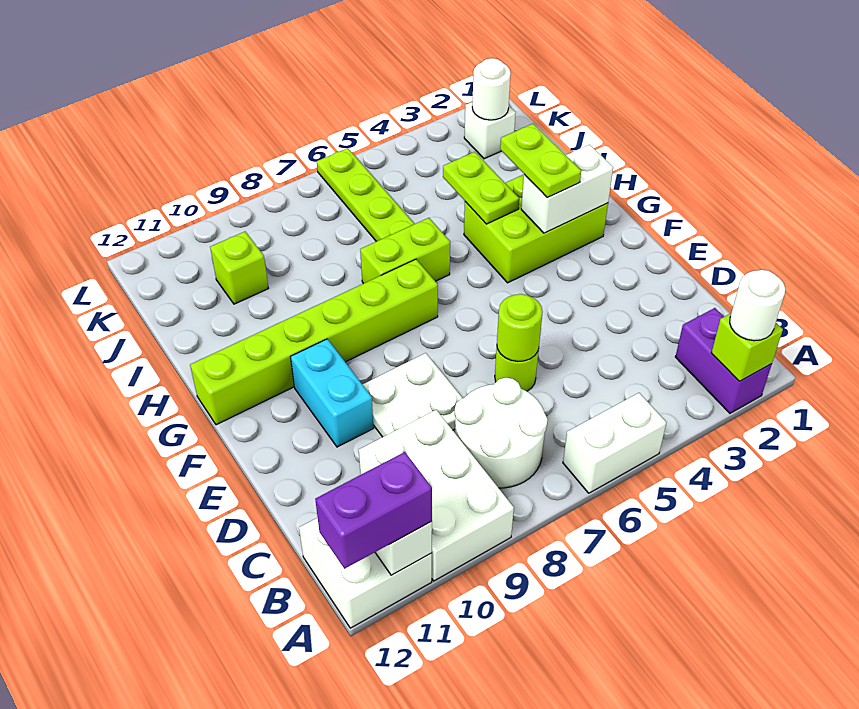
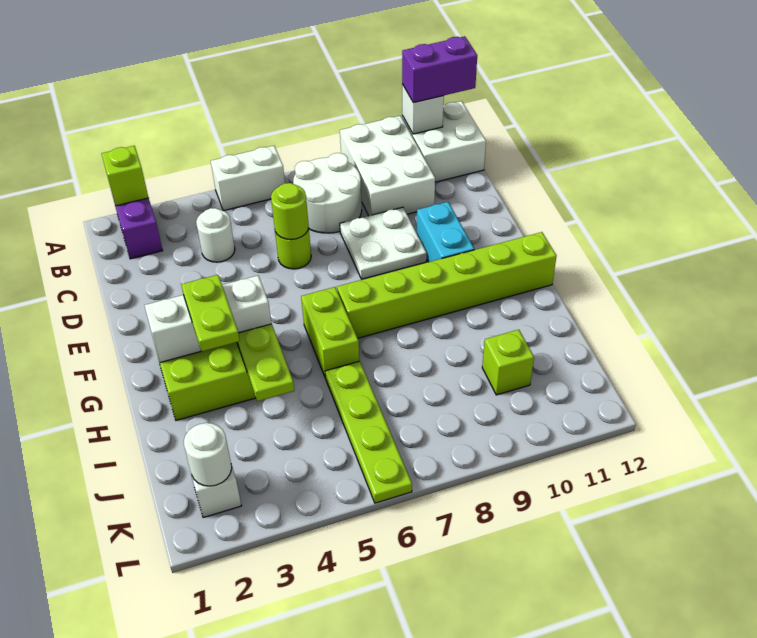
white round brick A2 level 3 -> white round brick C4 level 1
white brick G2:G3 level 2 -> white brick G2:G4 level 2
lime brick H6:H7 level 1 -> lime brick G6:H6 level 1

